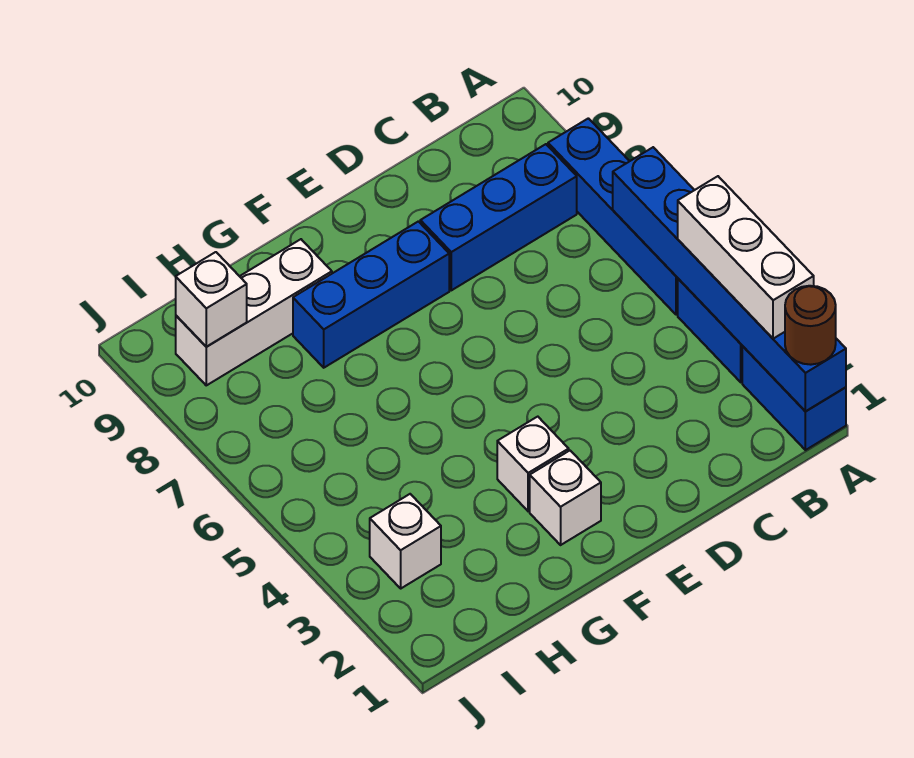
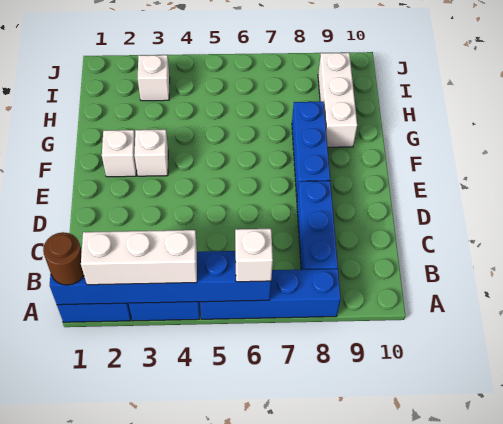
white brick I9 level 2 -> white brick A6 level 3

